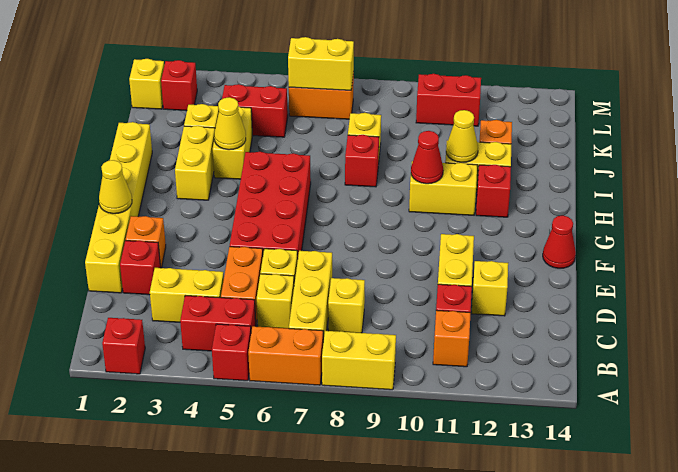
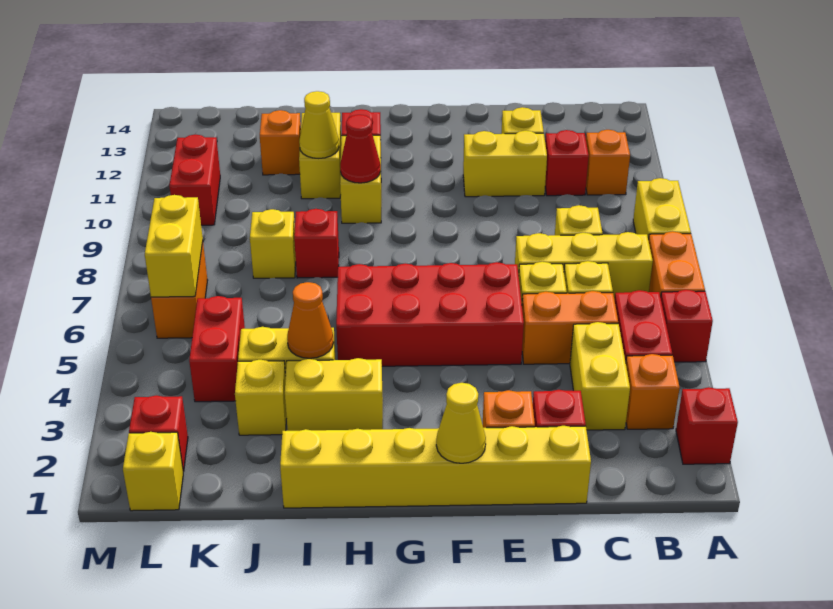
none -> orange brick B3 level 1
red cone F14 level 1 -> none
yellow cone I4 level 2 -> orange cone I4 level 2

